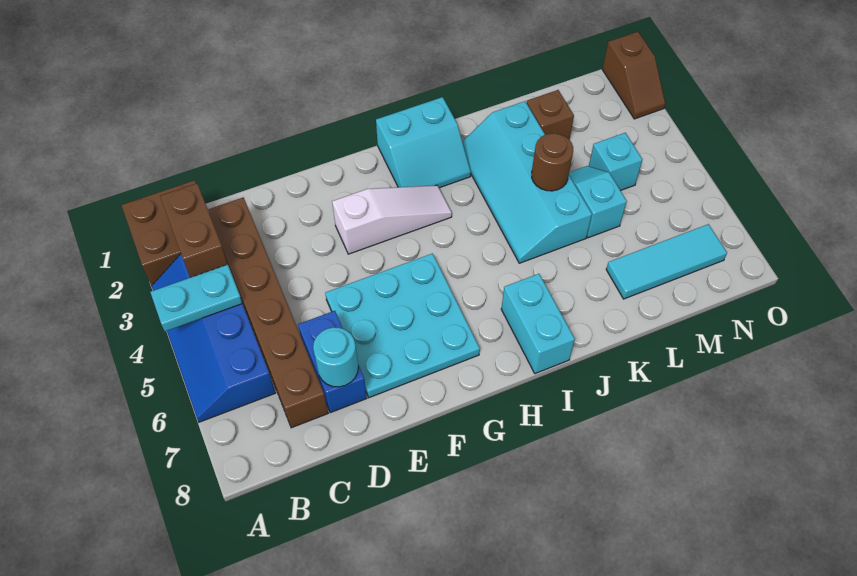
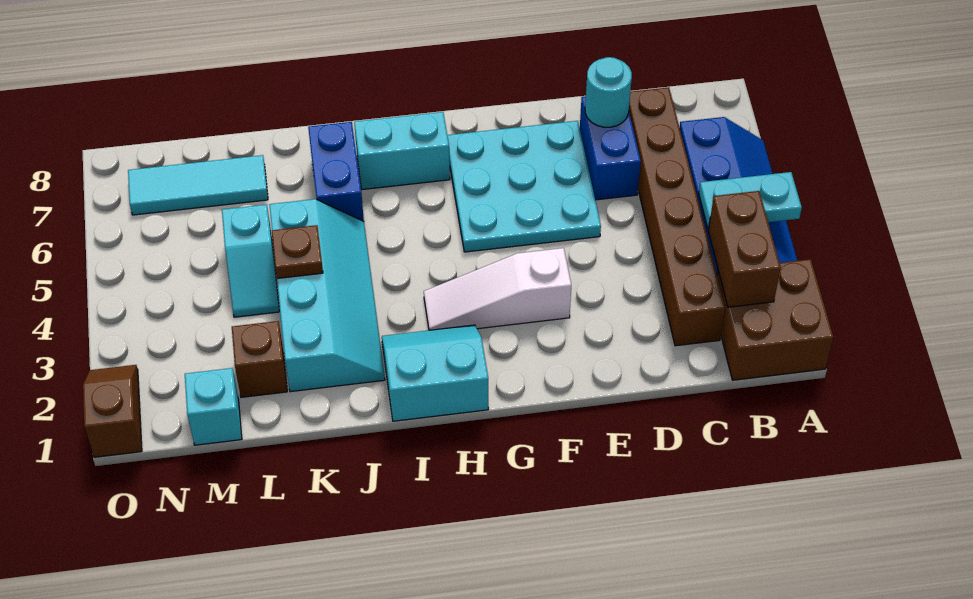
cyan brick I7:I8 level 1 -> cyan brick H7:I7 level 1
none -> blue brick J6:J7 level 1
brown round brick K4 level 2 -> brown plate K4 level 2
cyan brick M4 level 1 -> cyan brick M1 level 1

